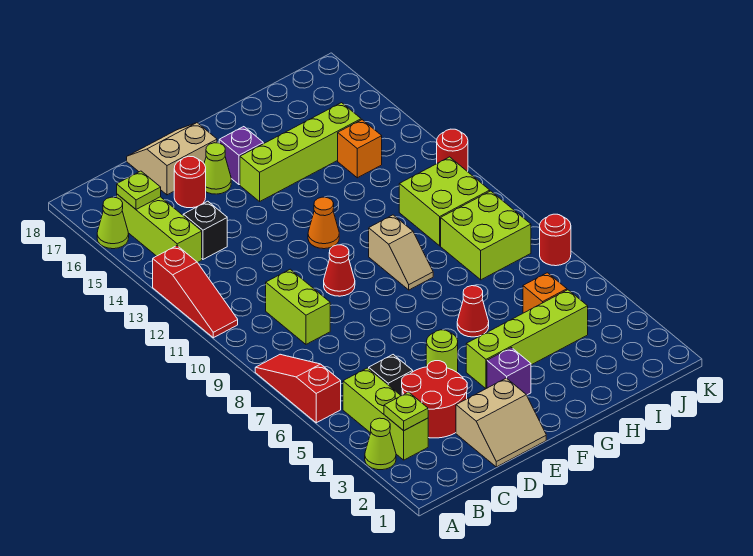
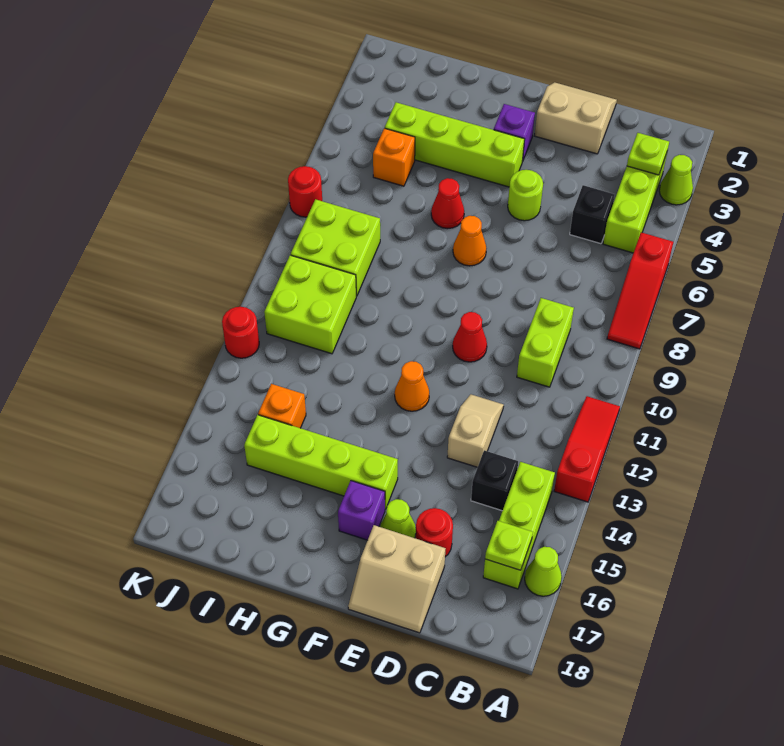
red round brick C3:D4 level 1 -> none
none -> orange cone F7 level 1
tan slope G9:G10 level 1 top 10 -> tan slope D12:D13 level 1 top 13

